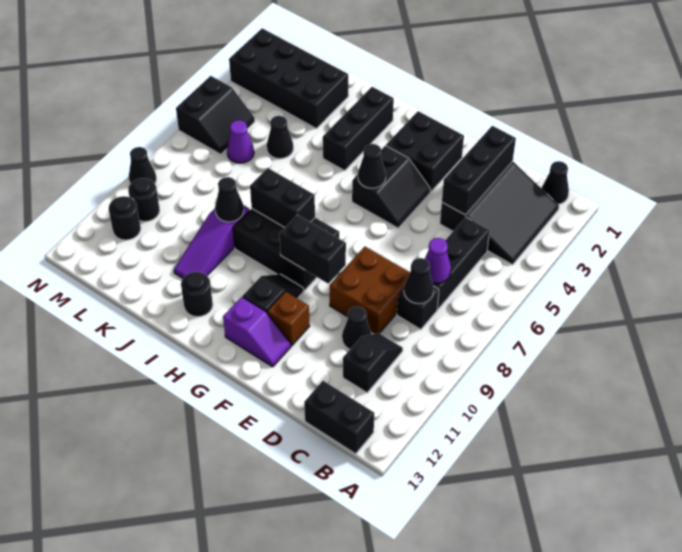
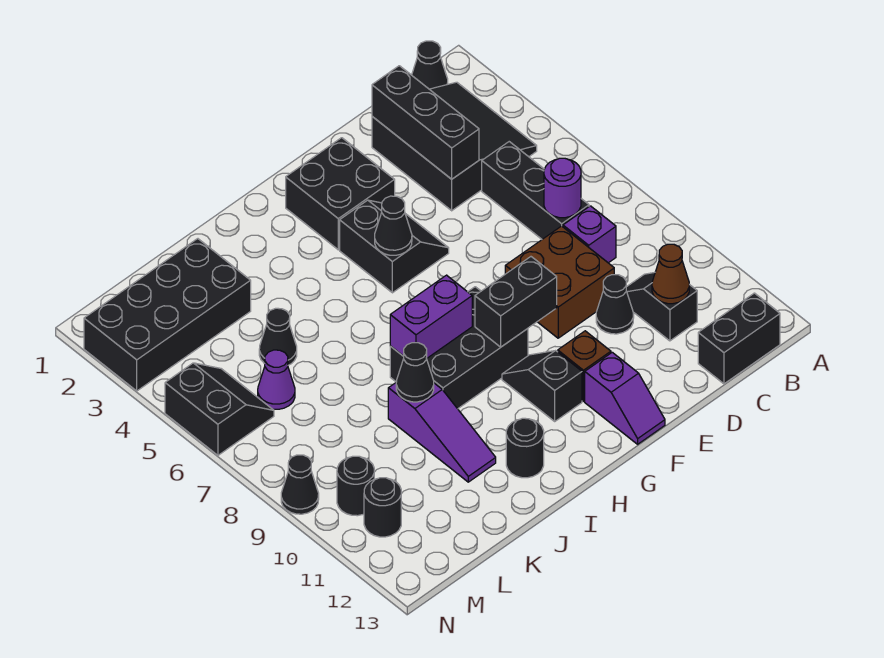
purple cone C7 level 2 -> purple round brick C7 level 2
black brick C8 level 1 -> purple brick C8 level 1
black cone C8 level 2 -> none
none -> brown cone C11 level 2
purple slope F12:G12 level 1 top G -> purple slope F12:F13 level 1 top 12
black brick H8:I8 level 2 -> purple brick H8:I8 level 2
black brick I2:I4 level 1 -> none

